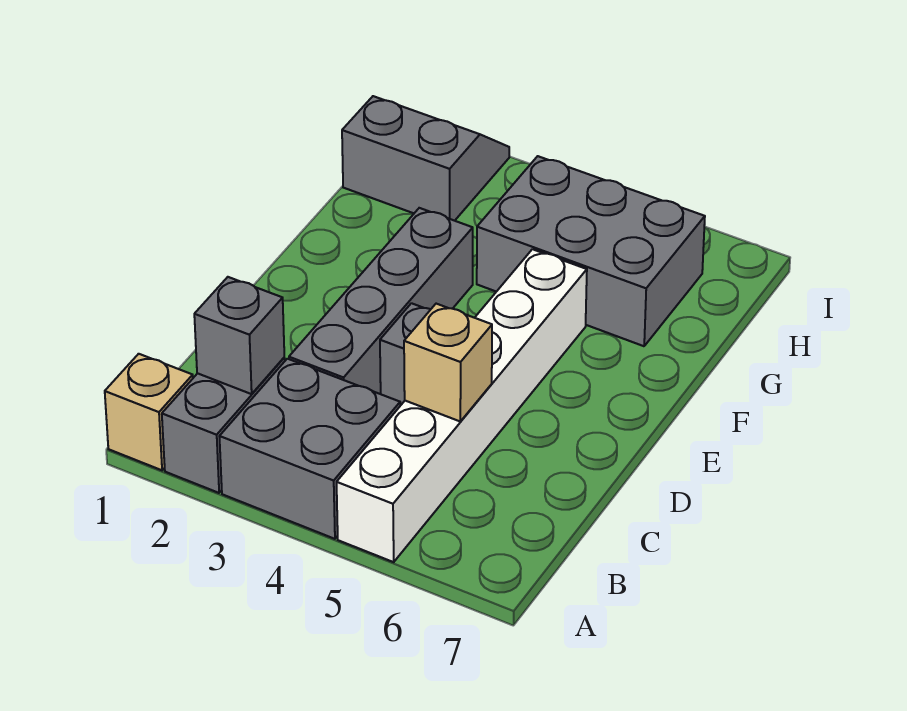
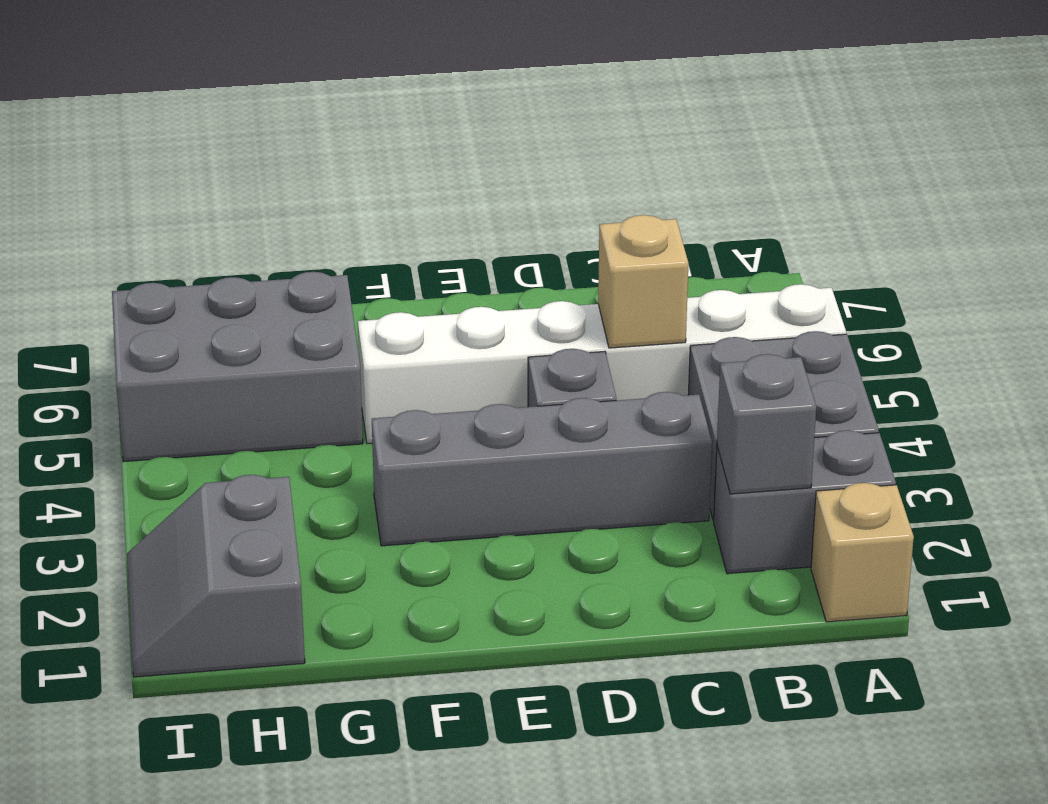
grey brick G4:H6 level 1 -> grey brick G5:I6 level 1

